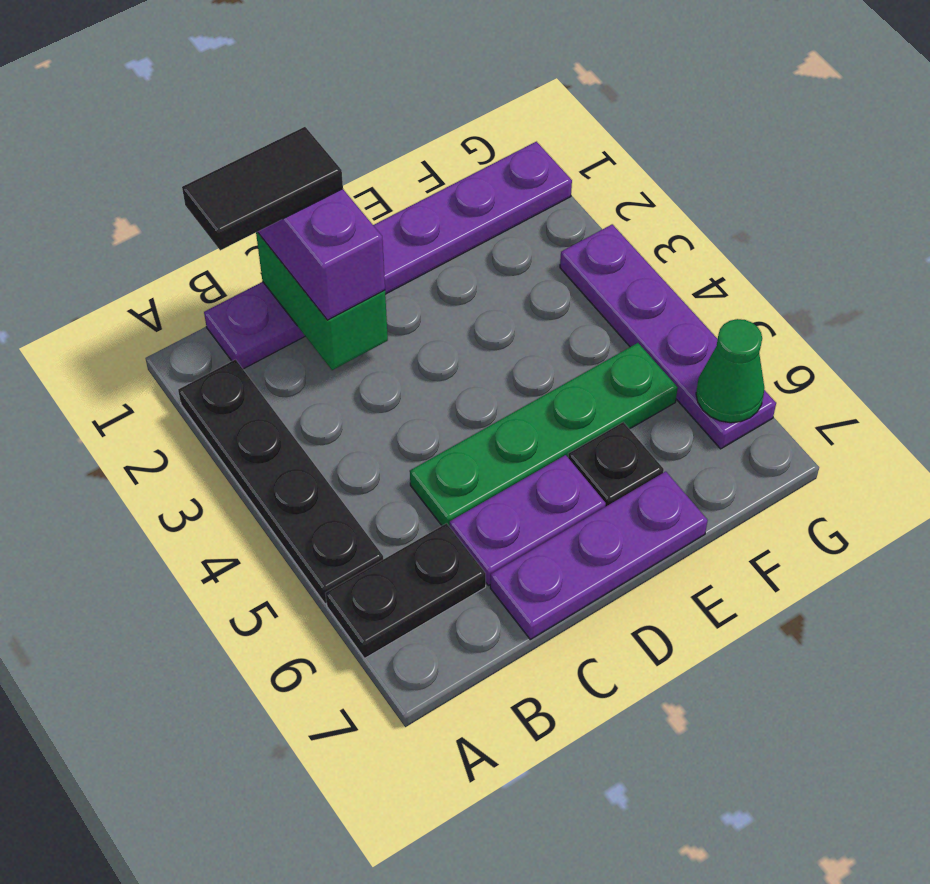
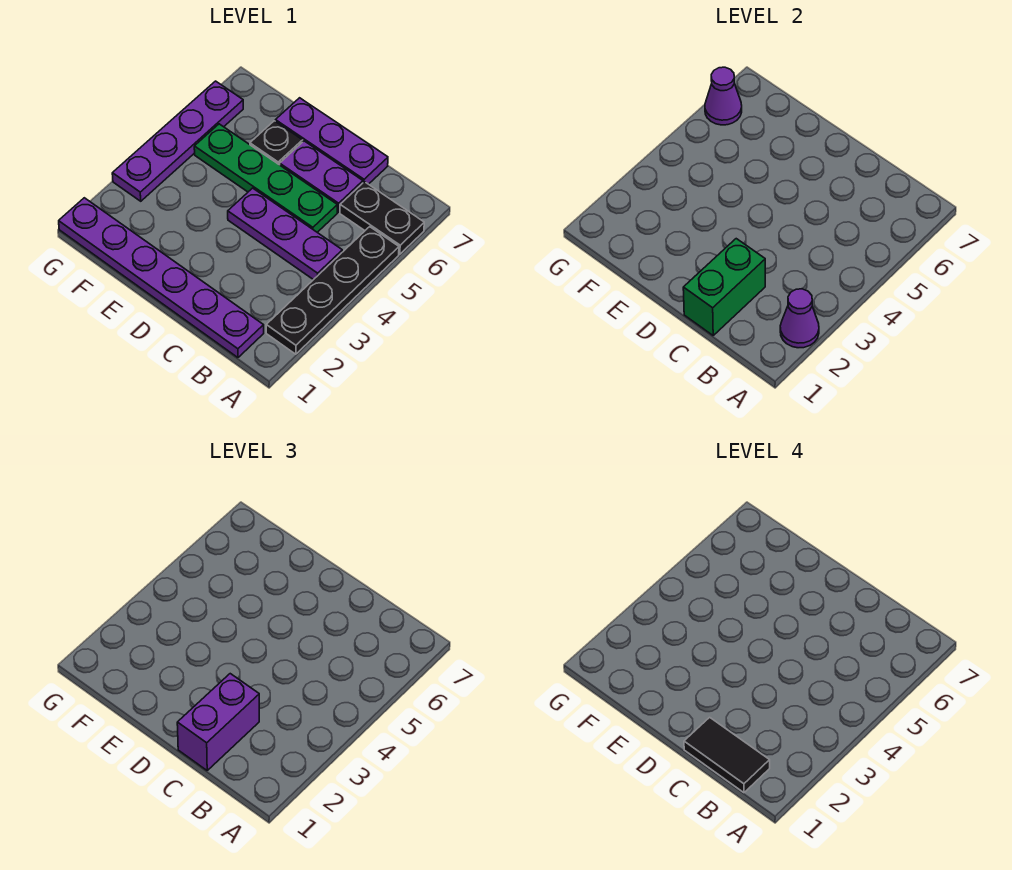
none -> purple cone A2 level 2
none -> purple plate B4:D4 level 1
green cone G6 level 2 -> purple cone G6 level 2

